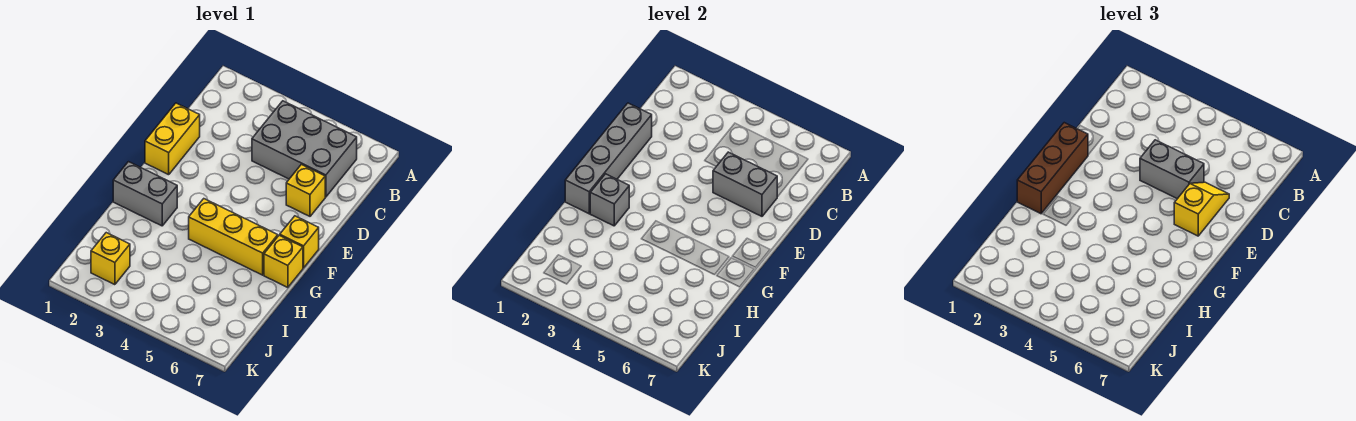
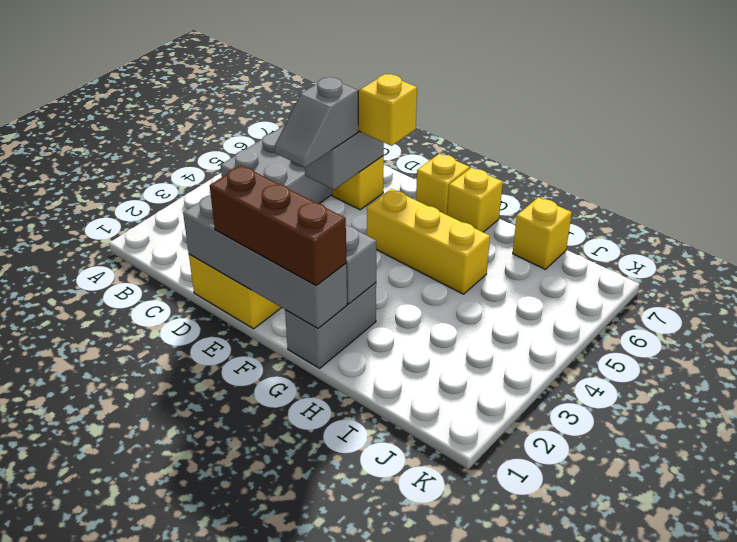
grey brick D4:D5 level 3 -> grey slope D4:D5 level 3 top 5
yellow brick G4:G6 level 1 -> yellow brick F5:H5 level 1
yellow brick J2 level 1 -> yellow brick I7 level 1

